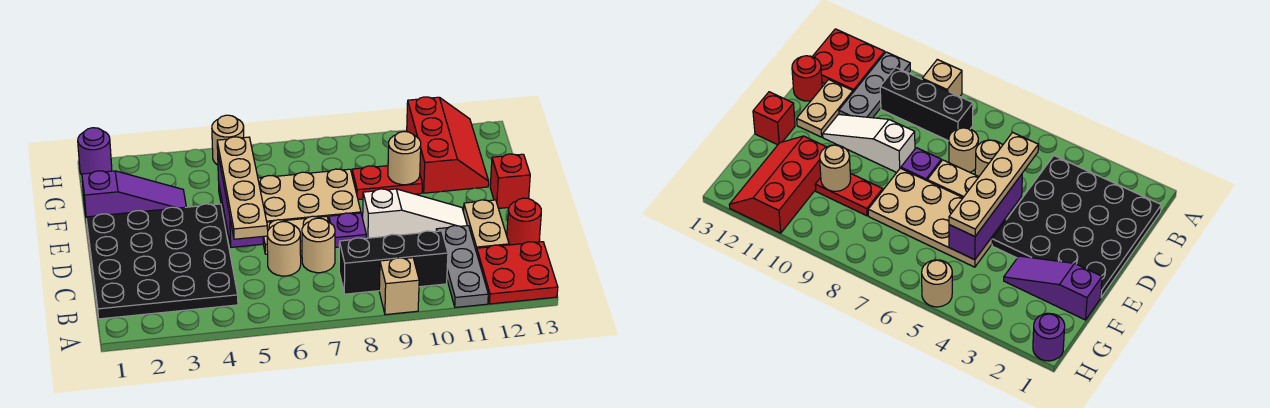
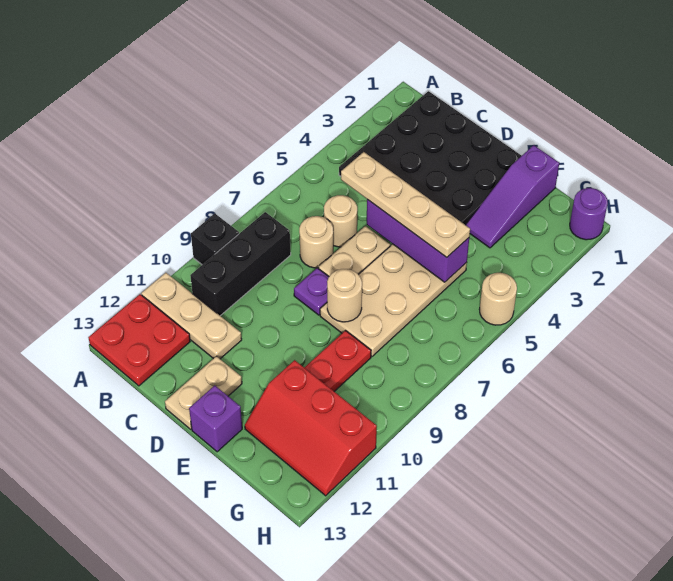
tan brick A9 level 1 -> black brick A9 level 1
grey plate A11:C11 level 1 -> tan plate A11:C11 level 1
tan plate C12:D12 level 1 -> tan plate D12:D13 level 1
red round brick C13 level 1 -> none
white slope D9:D11 level 1 top 9 -> none
red brick E13 level 1 -> purple brick E13 level 1
tan round brick F10 level 2 -> tan round brick E8 level 2

